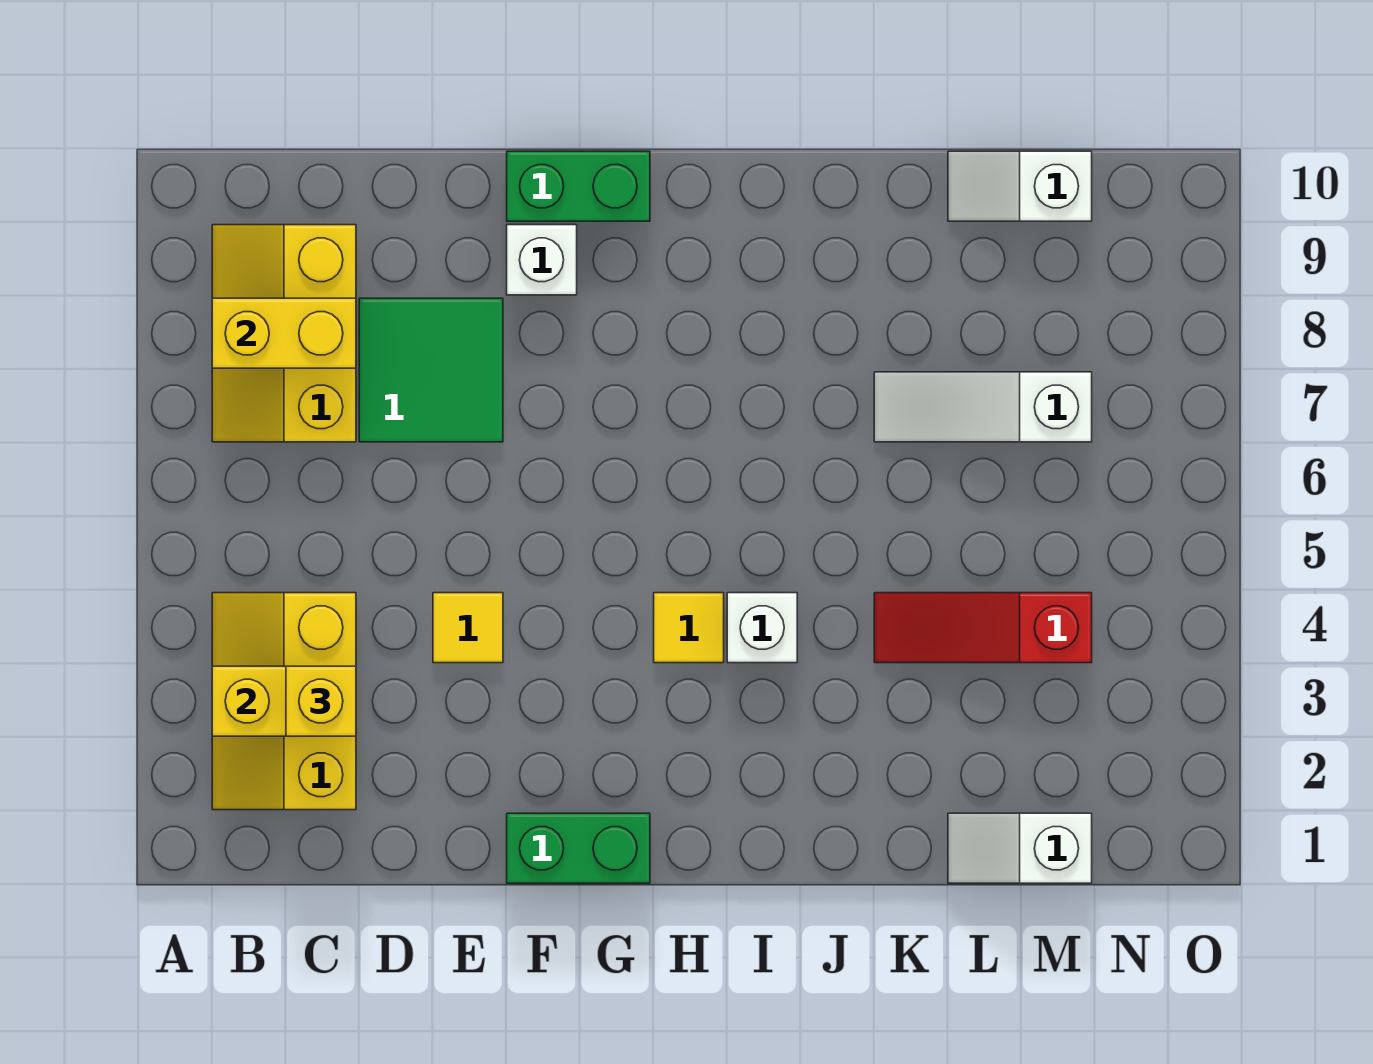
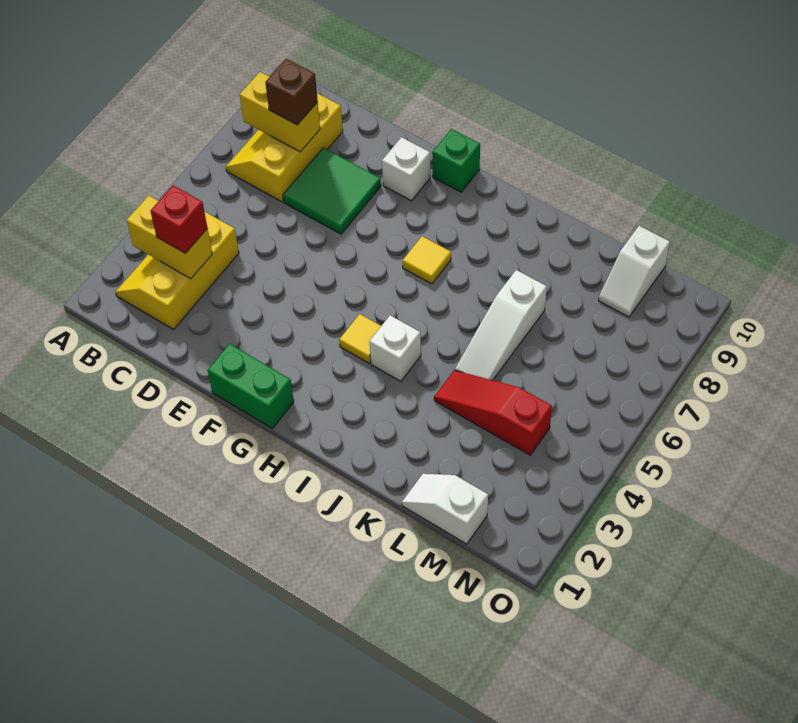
yellow brick C3 level 3 -> red brick C3 level 3
none -> brown brick C8 level 3
yellow tile E4 level 1 -> yellow tile H7 level 1
green brick F10:G10 level 1 -> green brick G10 level 1
white slope K7:M7 level 1 top M -> white slope K5:K7 level 1 top 7
white slope L10:M10 level 1 top M -> white slope M9:M10 level 1 top 10

